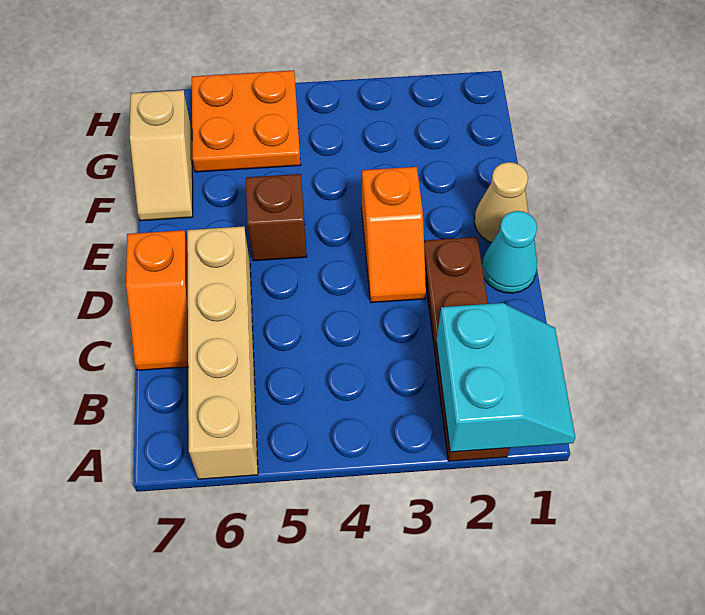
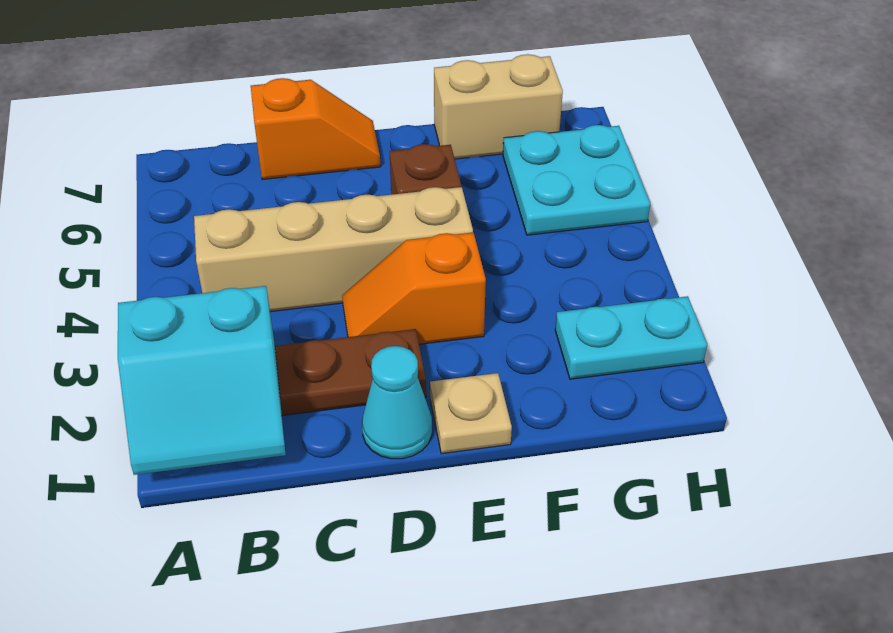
tan brick A6:D6 level 1 -> tan brick B4:E4 level 1
orange slope C7:D7 level 1 top D -> orange slope C7:D7 level 1 top C
tan cone E1 level 1 -> tan plate E1 level 1
tan slope F7:G7 level 1 top G -> tan brick F7:G7 level 1
none -> cyan plate G2:H2 level 1
orange plate G5:H6 level 1 -> cyan plate G5:H6 level 1

